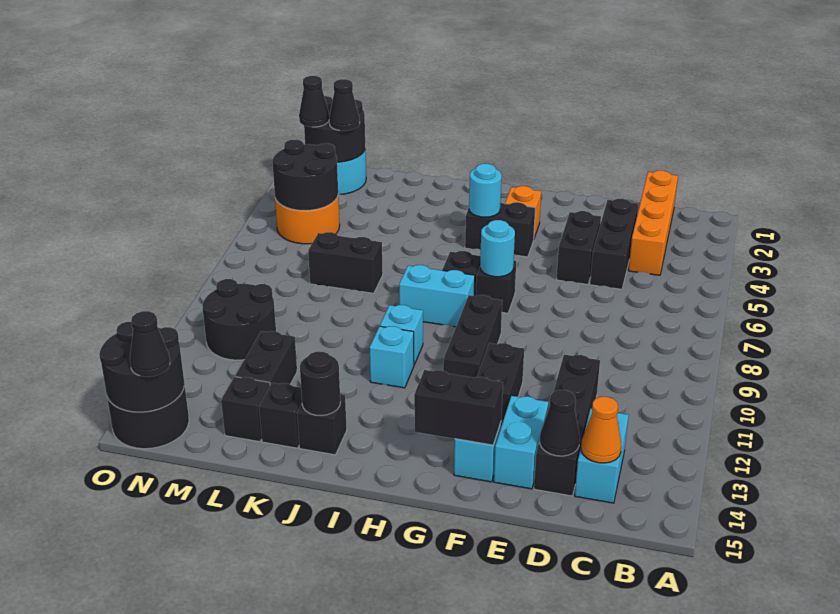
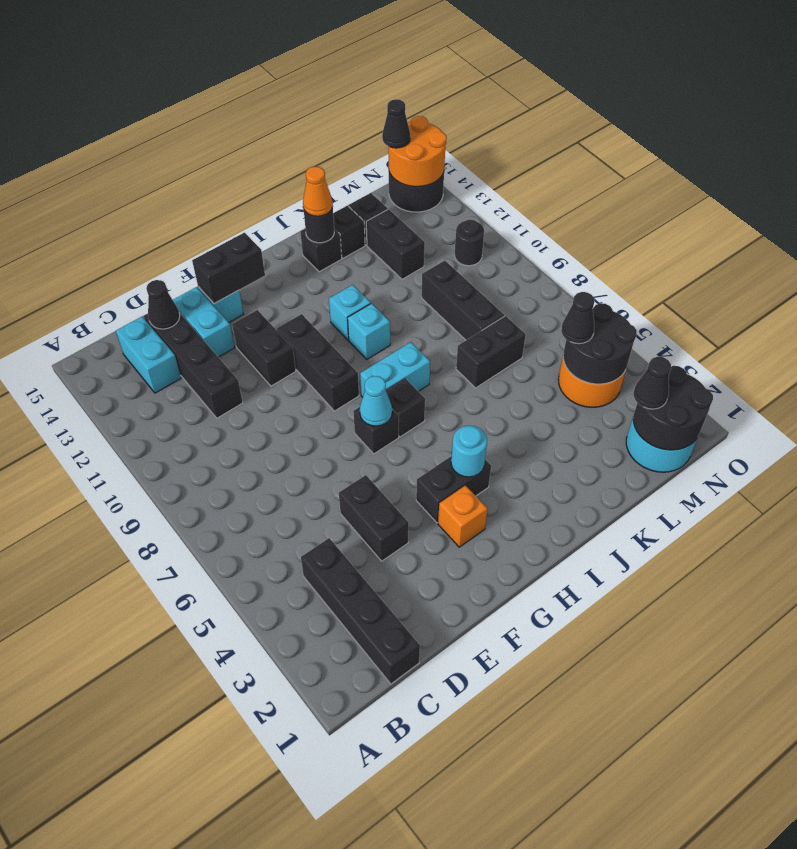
orange brick C1:C4 level 1 -> black brick C1:C4 level 1
orange cone C14 level 2 -> orange cone J14 level 3
black brick D3:D5 level 1 -> black brick L8:L10 level 1
cyan round brick G7 level 2 -> cyan cone G7 level 2
black round brick M10:N11 level 1 -> black round brick N11 level 1
black cone N2 level 3 -> black cone M5 level 3
black round brick N14:O15 level 2 -> orange round brick N14:O15 level 2

